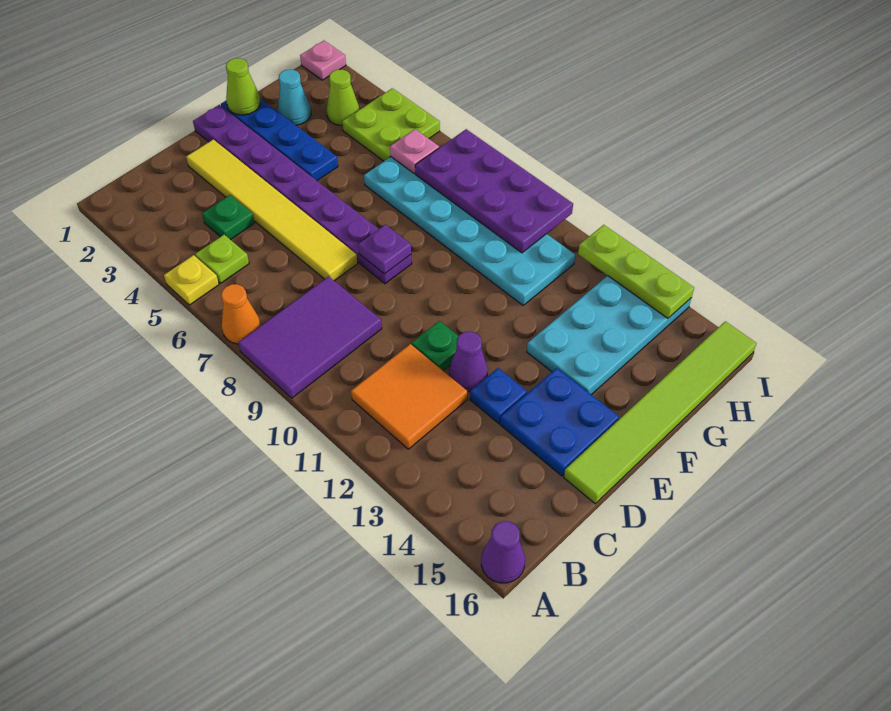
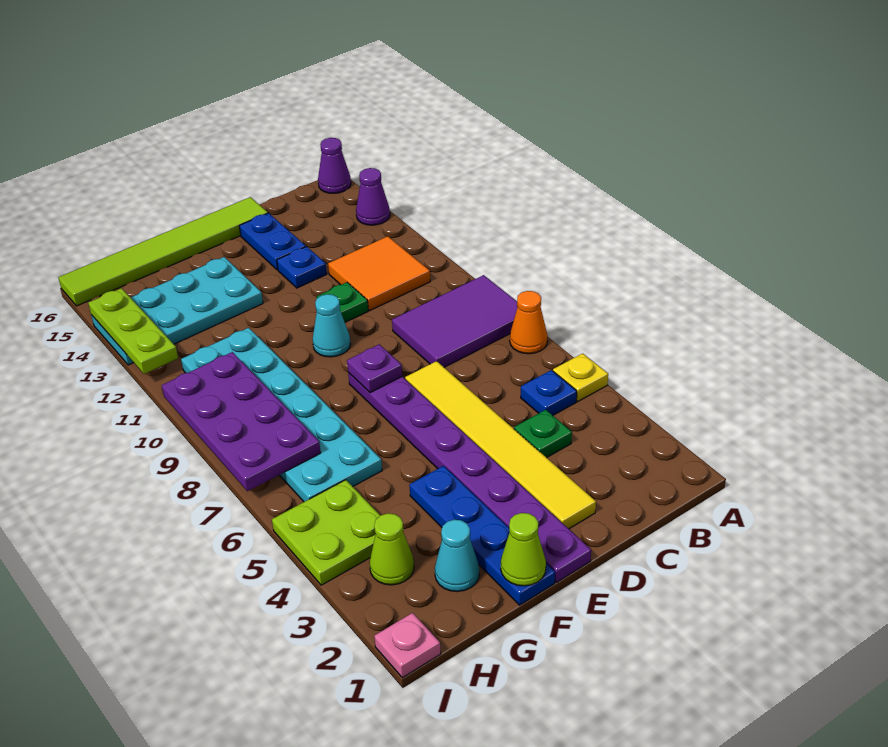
lime plate B5 level 1 -> blue plate B5 level 1
purple cone D12 level 1 -> purple cone A14 level 1
blue plate D14:E15 level 1 -> blue plate D14:D15 level 1
none -> cyan cone E10 level 1
pink plate H6 level 2 -> none

